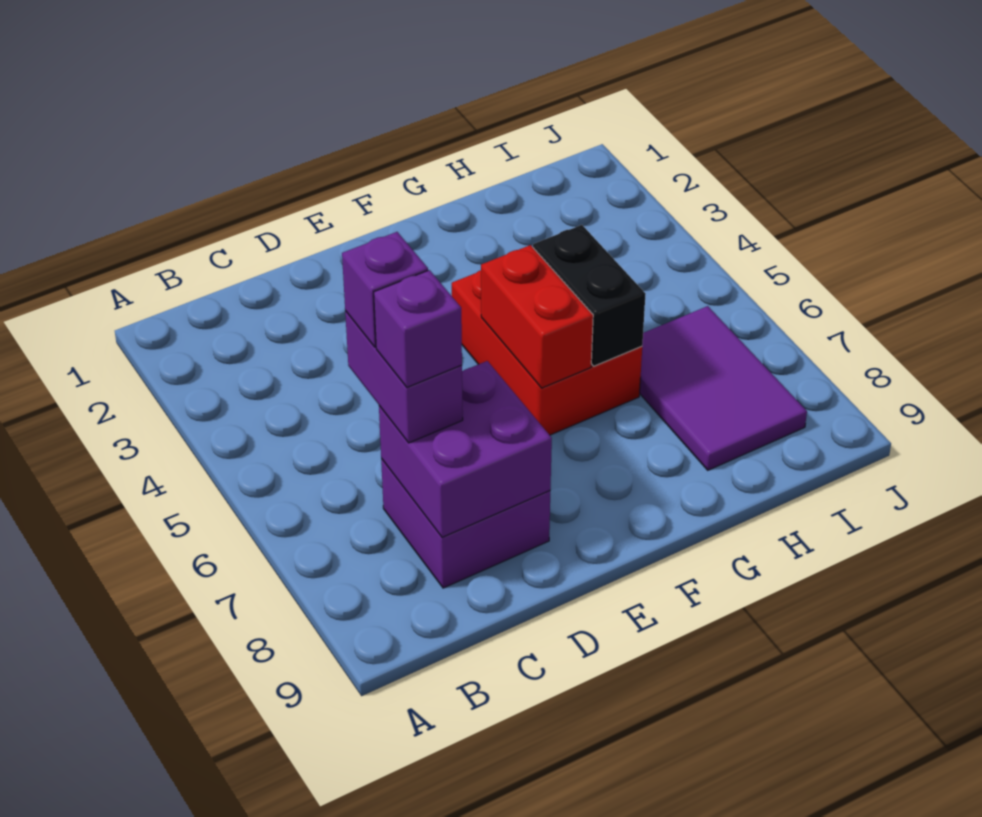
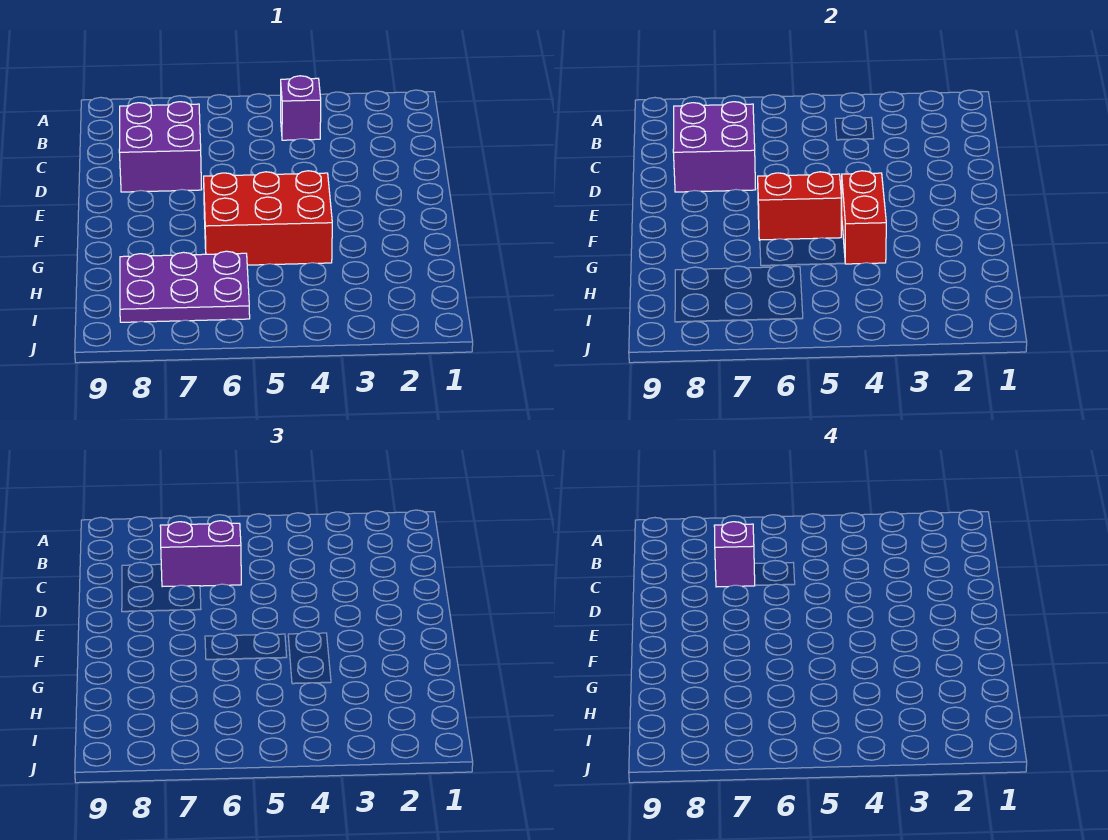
purple brick C6 level 4 -> purple brick B4 level 1
none -> red brick F4:G4 level 2
black brick G5:G6 level 2 -> none
purple tile H6:I8 level 1 -> purple plate H6:I8 level 1

